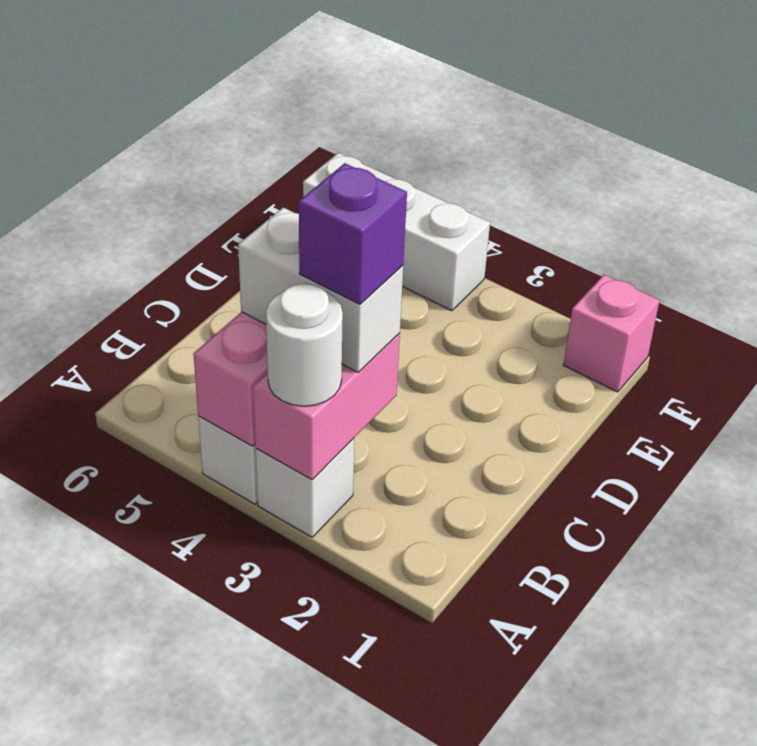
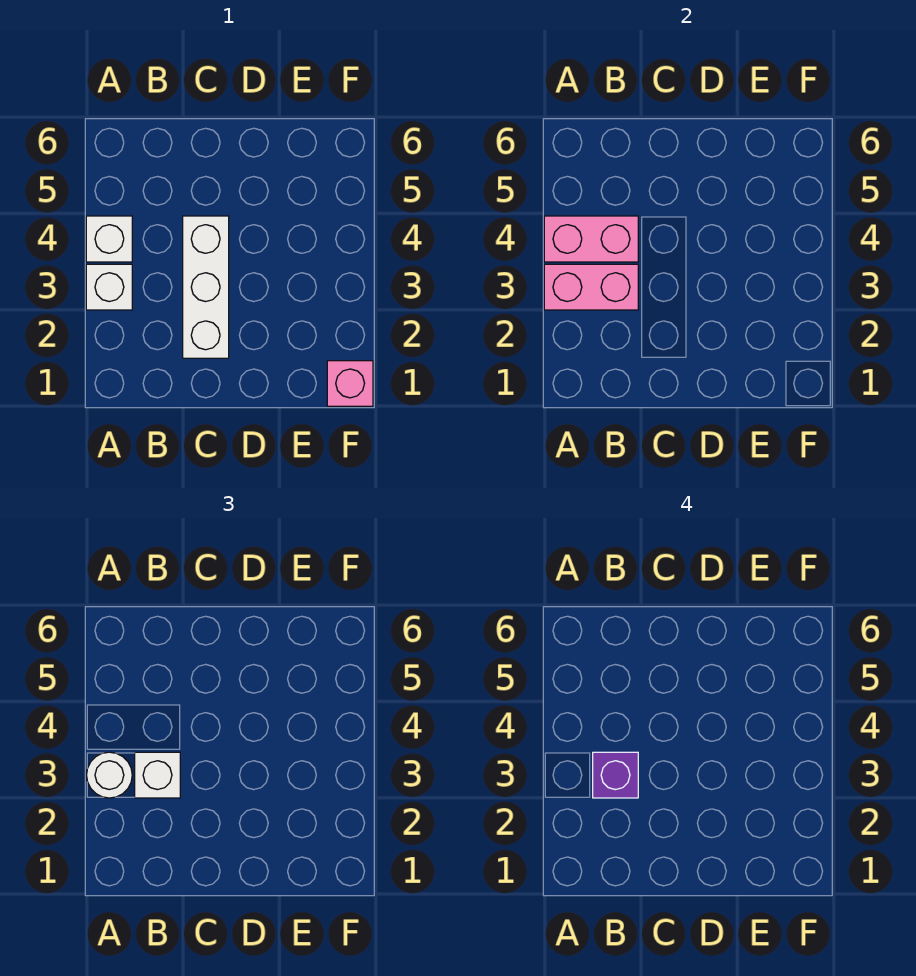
white brick B3:B4 level 3 -> white brick B3 level 3
white brick F4:F6 level 1 -> white brick C2:C4 level 1

